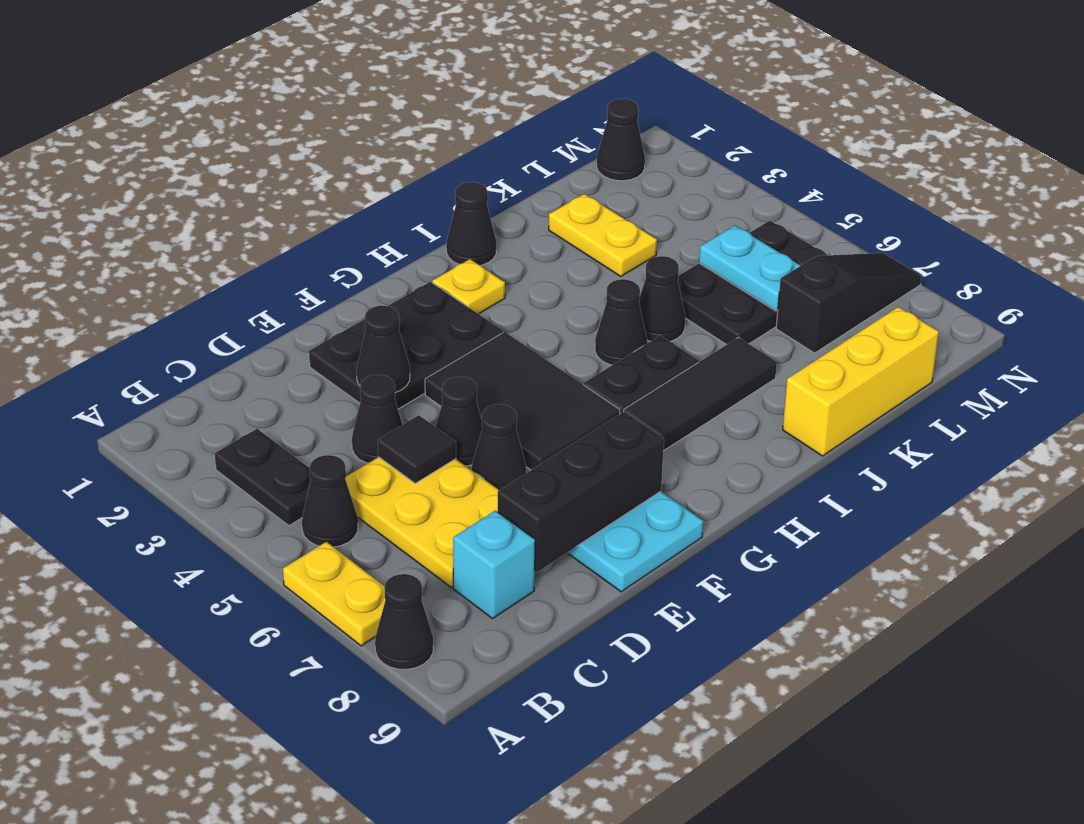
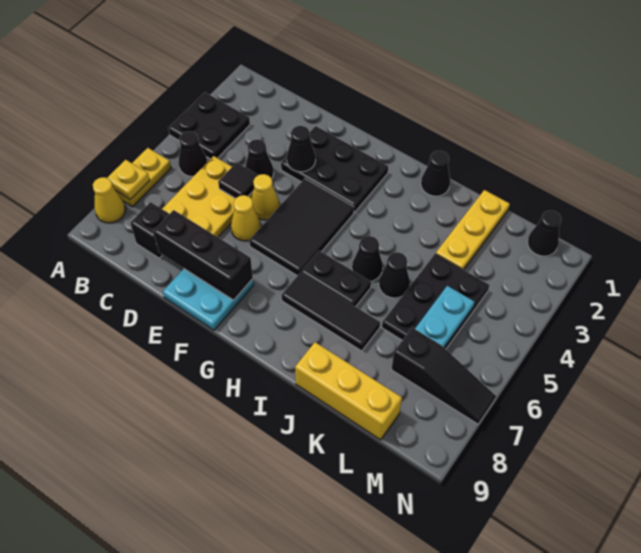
black cone A8 level 1 -> yellow cone A8 level 1
black plate B3:B4 level 1 -> black plate A3:B4 level 1
cyan brick C8 level 1 -> black brick C8 level 1
black cone E5 level 1 -> yellow cone E5 level 1
black cone E6 level 1 -> yellow cone E6 level 1
yellow plate H2 level 1 -> yellow plate A7 level 2
yellow plate K2:K3 level 1 -> yellow plate K1:K3 level 1
black plate K5:M6 level 1 -> black plate K4:L6 level 1

